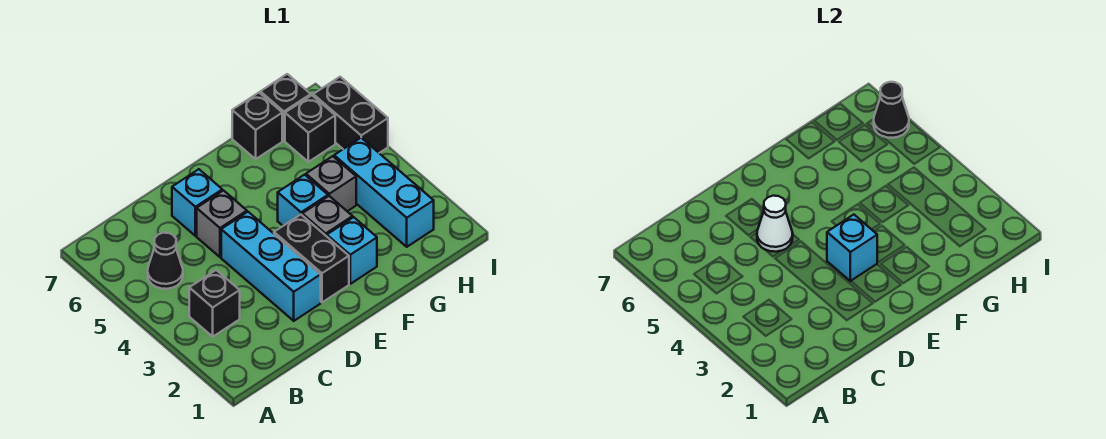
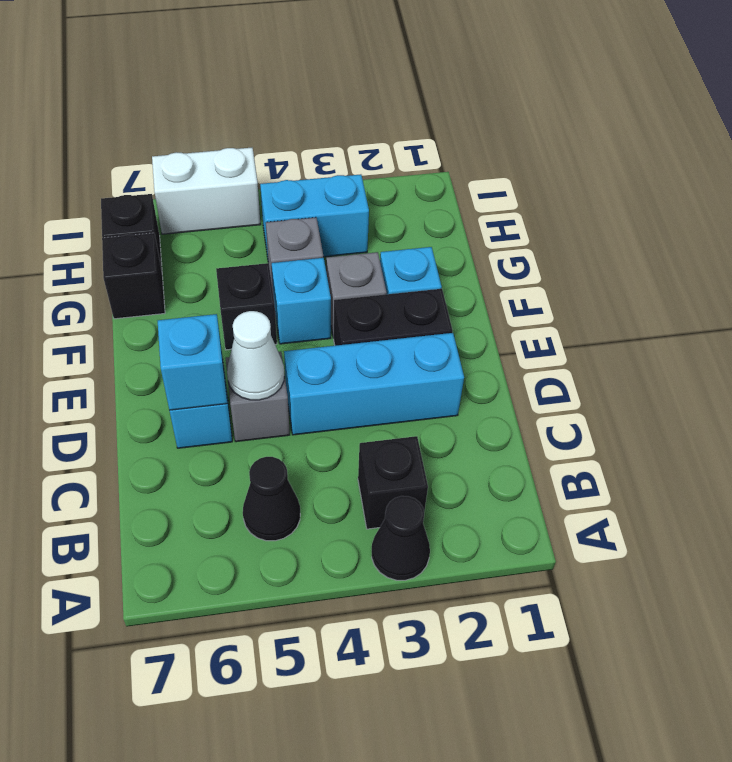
cyan brick E3 level 2 -> cyan brick D6 level 2
cyan brick H2:H4 level 1 -> cyan brick H3:H4 level 1
black brick H6 level 1 -> black brick F5 level 1
black brick I5:I6 level 1 -> white brick I5:I6 level 1
black cone I6 level 2 -> black cone A3 level 1

